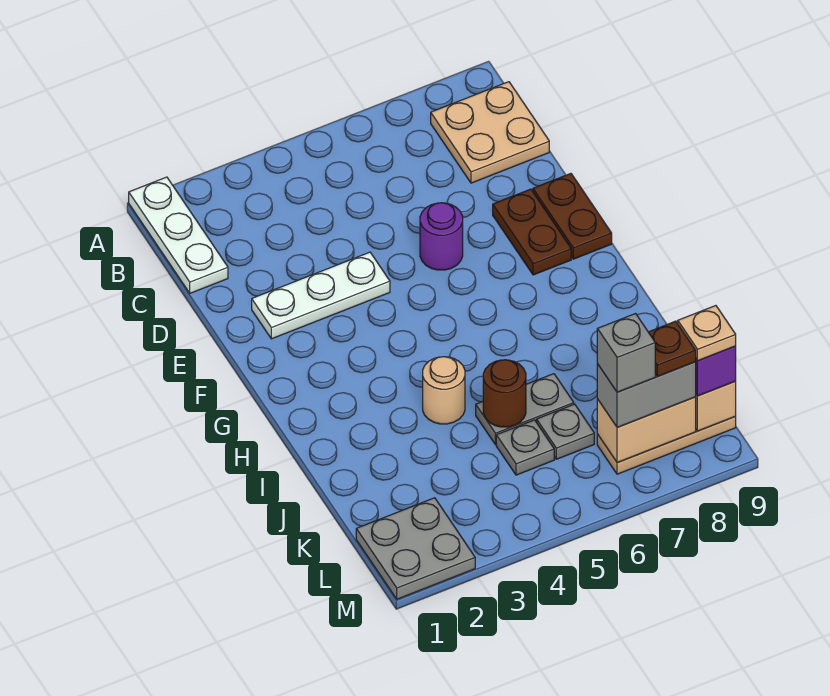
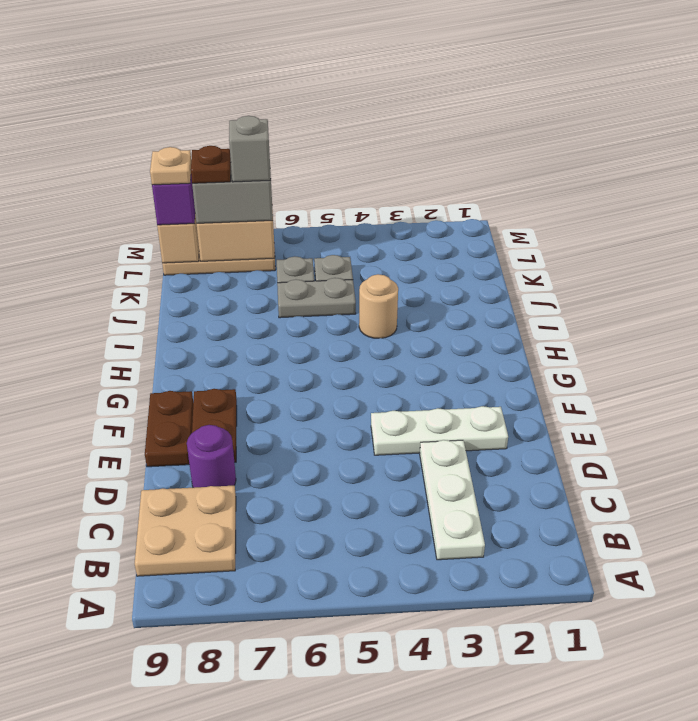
white plate A1:C1 level 1 -> white plate B3:D3 level 1
purple round brick E6 level 1 -> purple round brick D8 level 1
brown round brick J5 level 2 -> none
grey plate L1:M2 level 1 -> none

